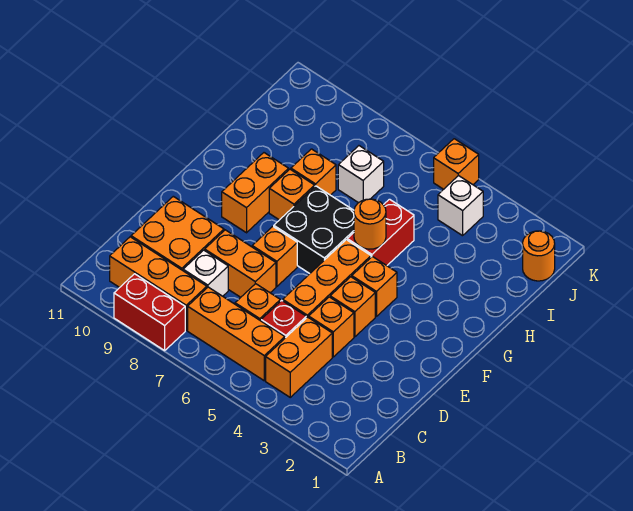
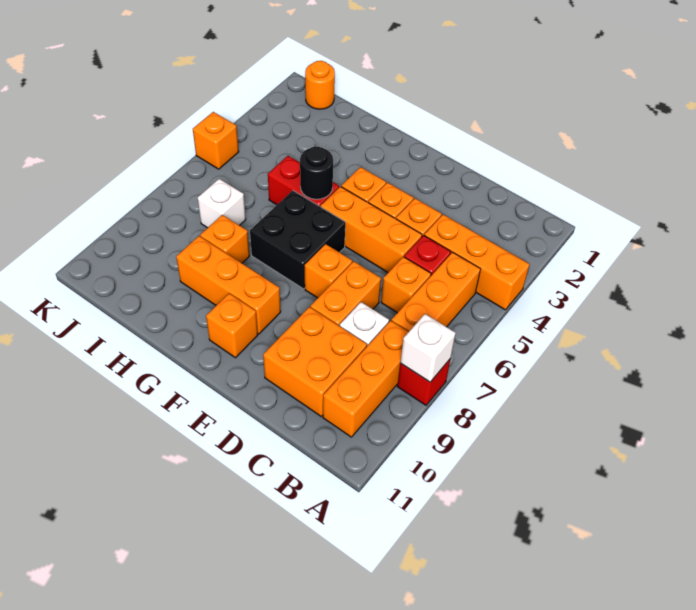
red brick A8:A9 level 1 -> red brick A8 level 1
orange brick B4:C4 level 1 -> orange brick A4:C4 level 1
orange brick F9:G9 level 1 -> orange brick F9:H9 level 1
orange round brick G5 level 2 -> black round brick G5 level 2
orange brick G8 level 1 -> orange brick F10 level 1
white brick J4 level 1 -> white brick A8 level 2

